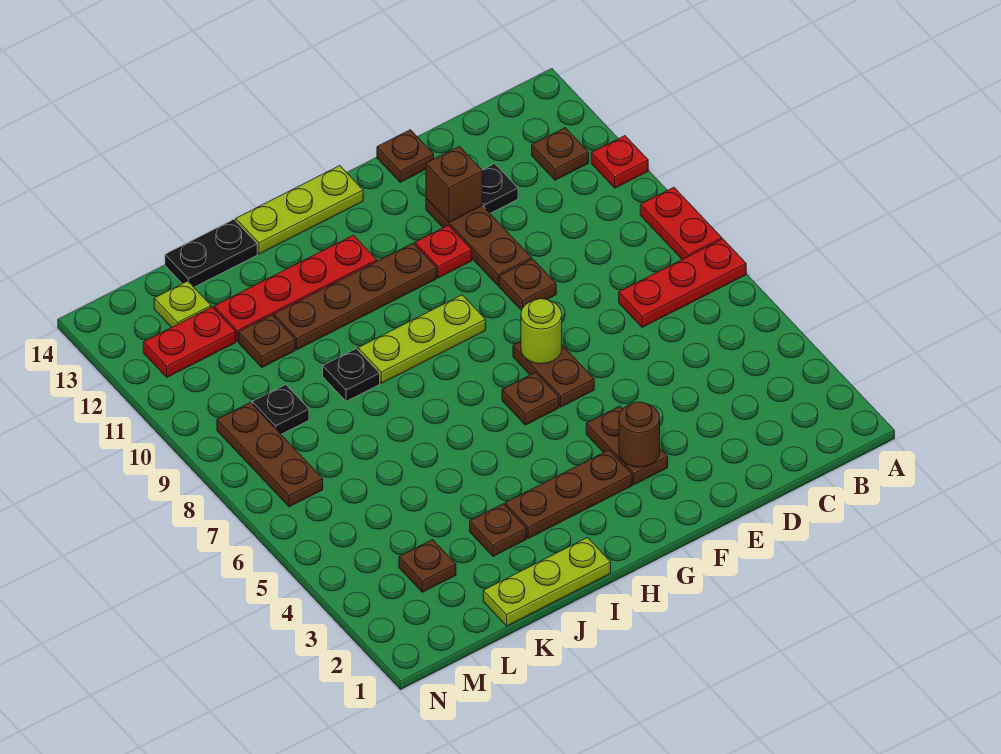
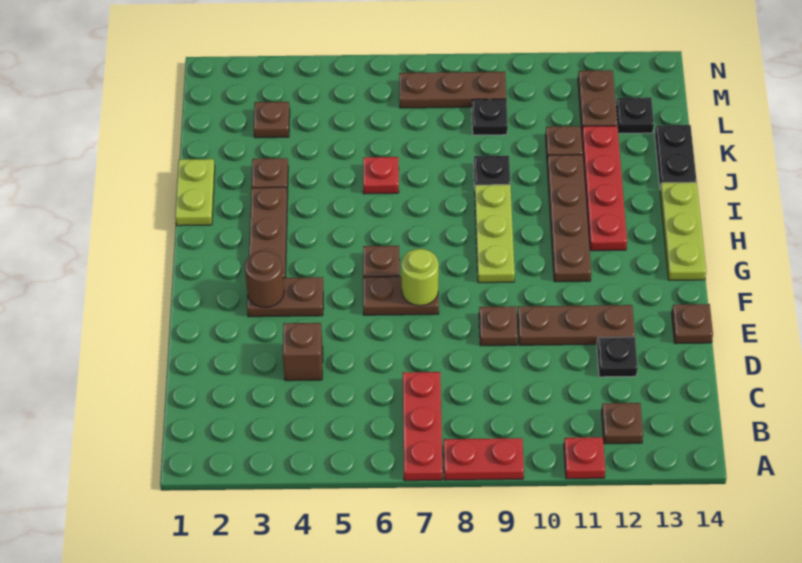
brown brick E12 level 2 -> brown brick D4 level 1
red plate F11 level 1 -> red plate J6 level 1
lime plate I1:K1 level 1 -> lime plate I1:J1 level 1
red plate L12:M12 level 1 -> brown plate L12:M12 level 1
lime plate L13 level 1 -> black plate L13 level 1

